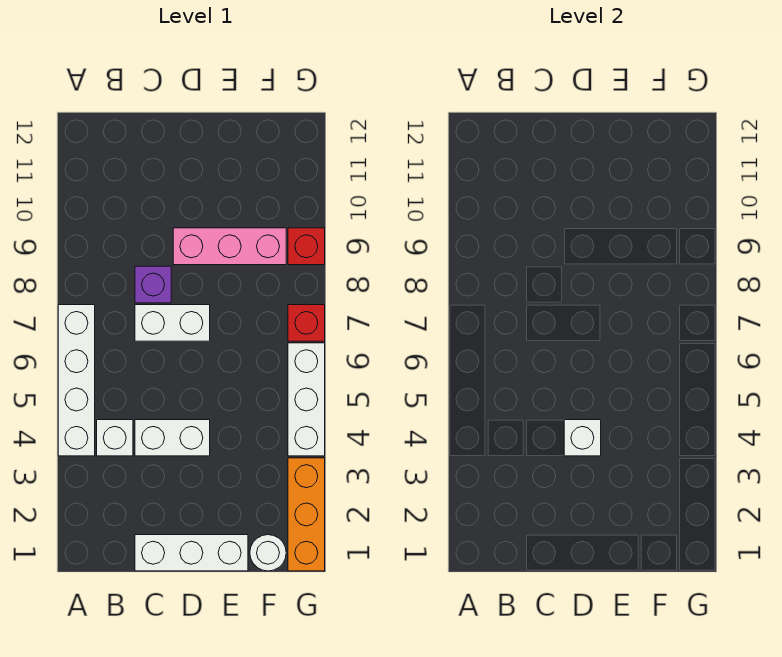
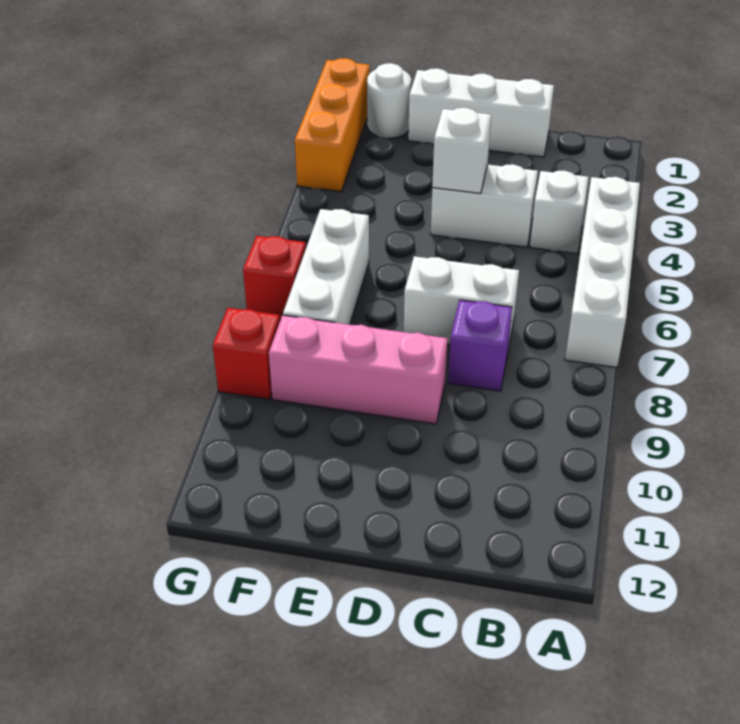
white brick G4:G6 level 1 -> white brick F6:F8 level 1

